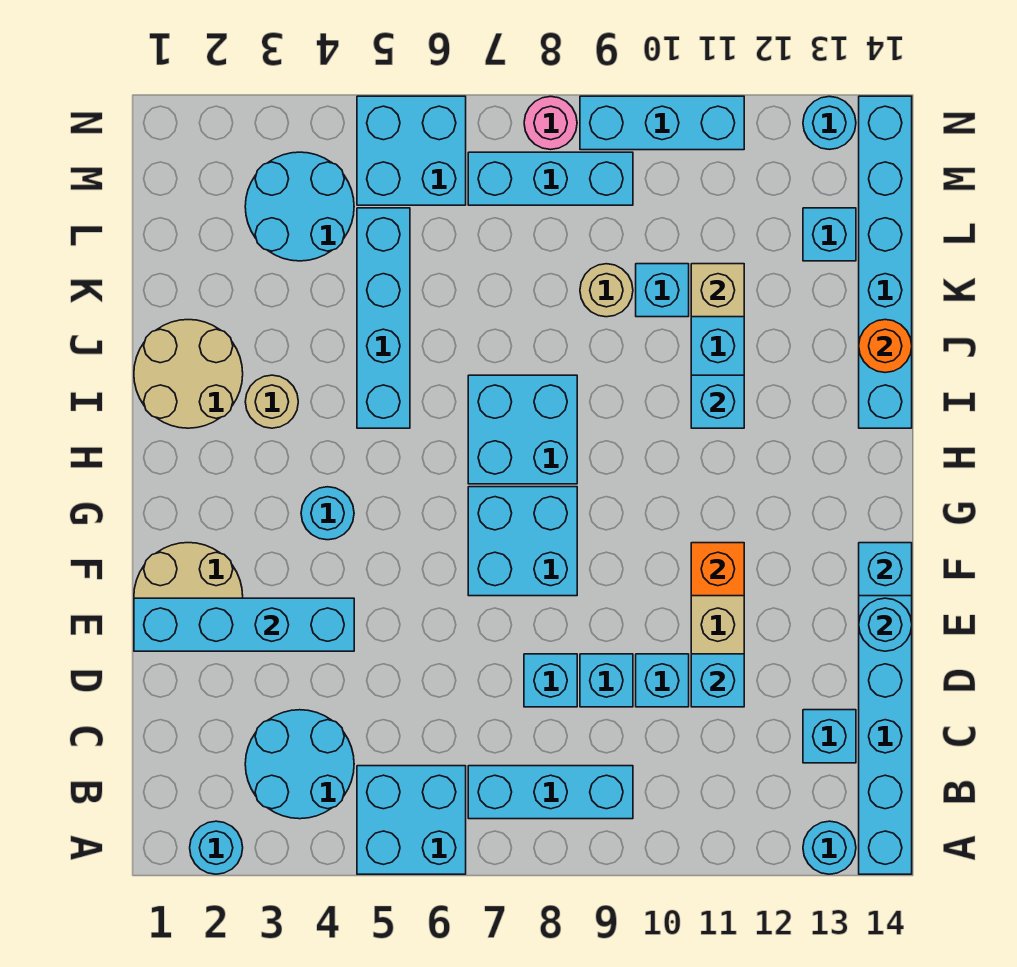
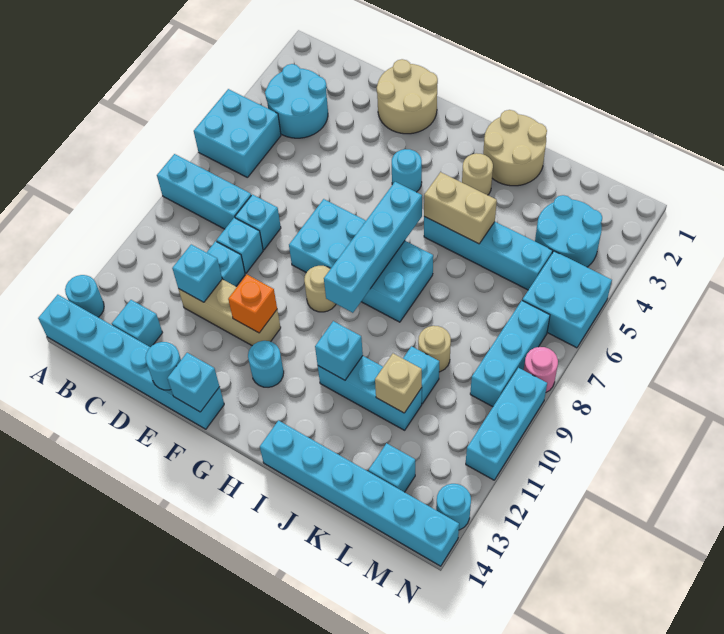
cyan round brick A2 level 1 -> cyan round brick G12 level 1
cyan brick B7:B9 level 1 -> cyan brick A8:C8 level 1
cyan brick E1:E4 level 2 -> cyan brick H6:H9 level 2
none -> tan round brick G9 level 1
none -> tan brick I5:J5 level 2
orange round brick J14 level 2 -> none

